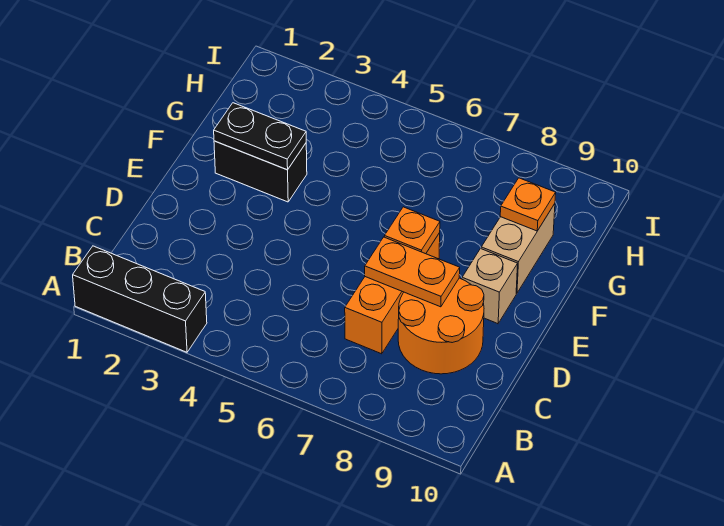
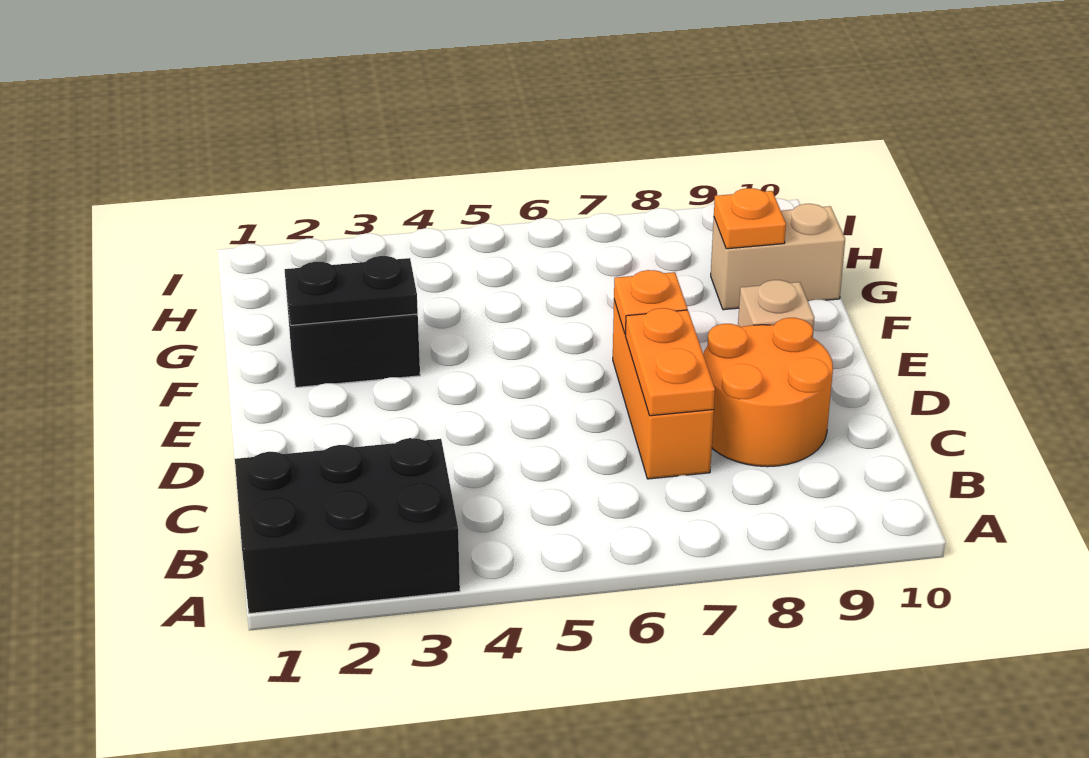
black brick A1:A3 level 1 -> black brick A1:B3 level 1
orange plate D7:D8 level 2 -> orange plate C7:D7 level 2
tan brick F9:G9 level 1 -> tan brick G9:G10 level 1

